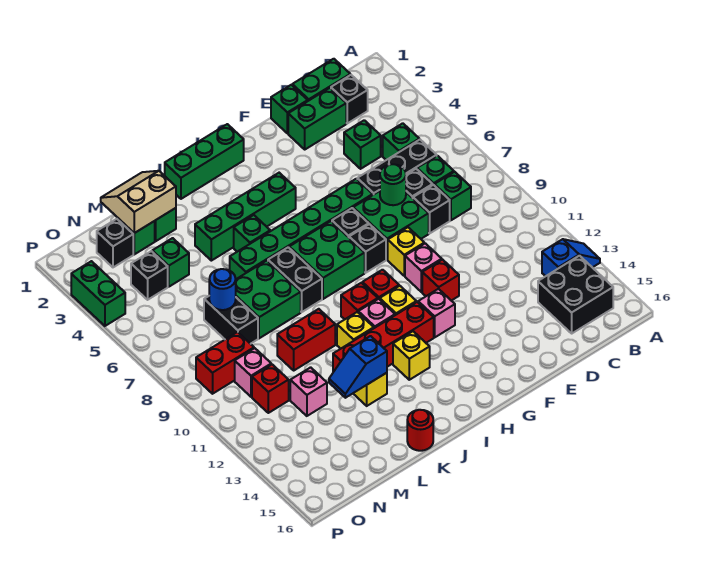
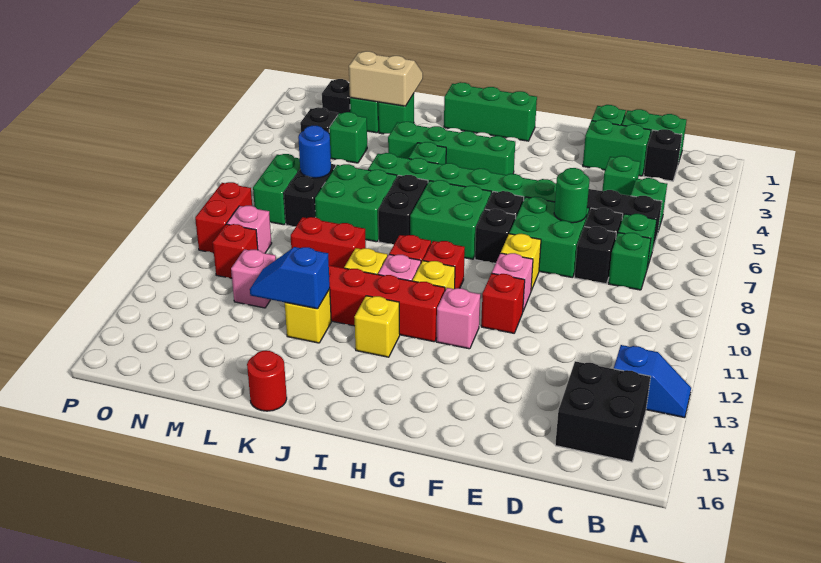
red brick N9:O9 level 1 -> red brick O9:O10 level 1
green brick P3:P4 level 1 -> green brick N7:N8 level 1

